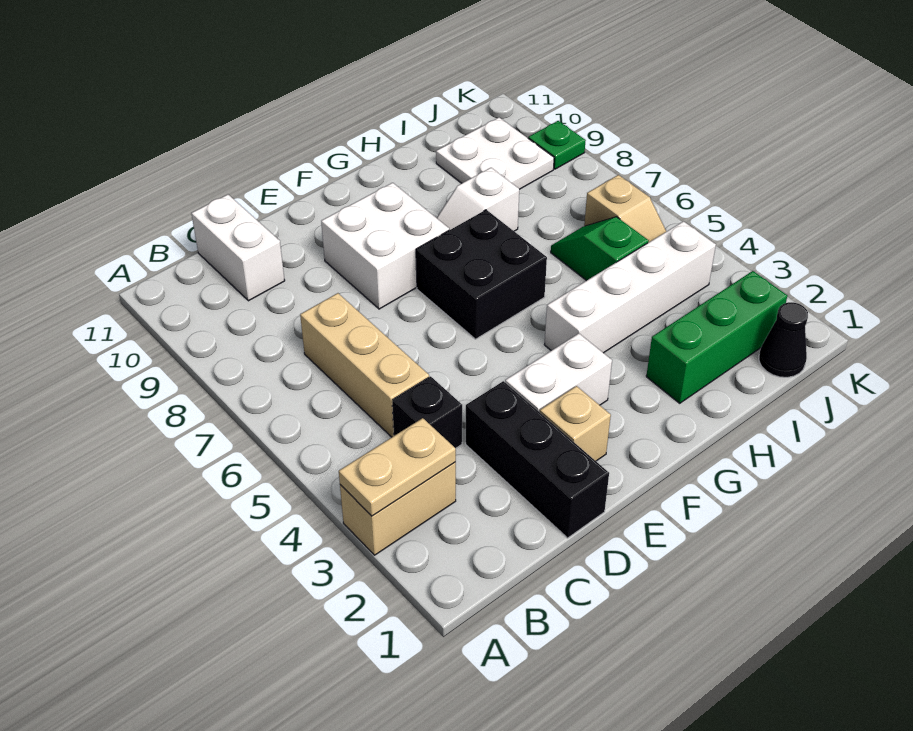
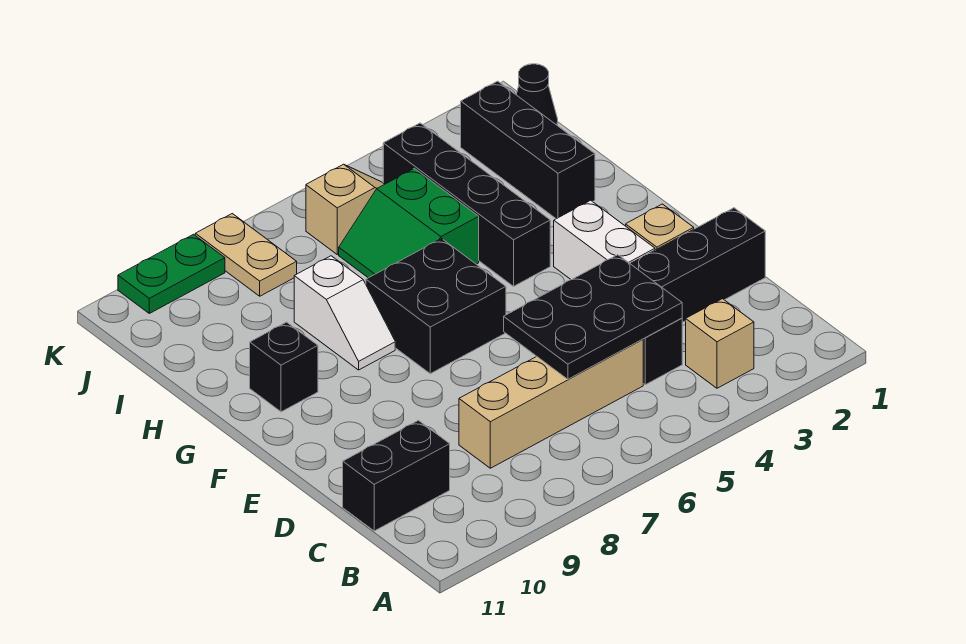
tan brick A3:B3 level 1 -> tan brick B3 level 1
tan plate A3:B3 level 2 -> tan plate J8:K8 level 1
none -> black plate C4:D6 level 2
tan brick C5:C7 level 1 -> tan brick C5:C8 level 1
white brick C10:C11 level 1 -> black brick C10:C11 level 1
white brick E8:F9 level 1 -> none
white brick G4:J4 level 1 -> black brick G4:J4 level 1
none -> black brick G10 level 1
green brick H2:J2 level 1 -> black brick H2:J2 level 1
green slope I5:I6 level 1 top 5 -> green slope H5:I6 level 1 top 5
white plate I9:J10 level 1 -> none
green plate K9 level 1 -> green plate K9:K10 level 1

